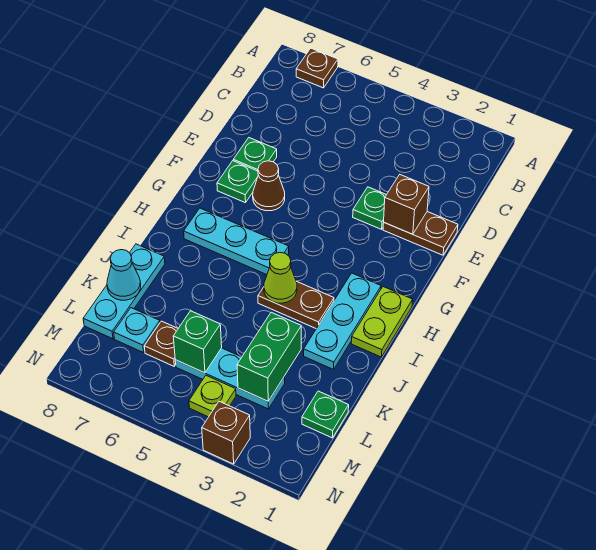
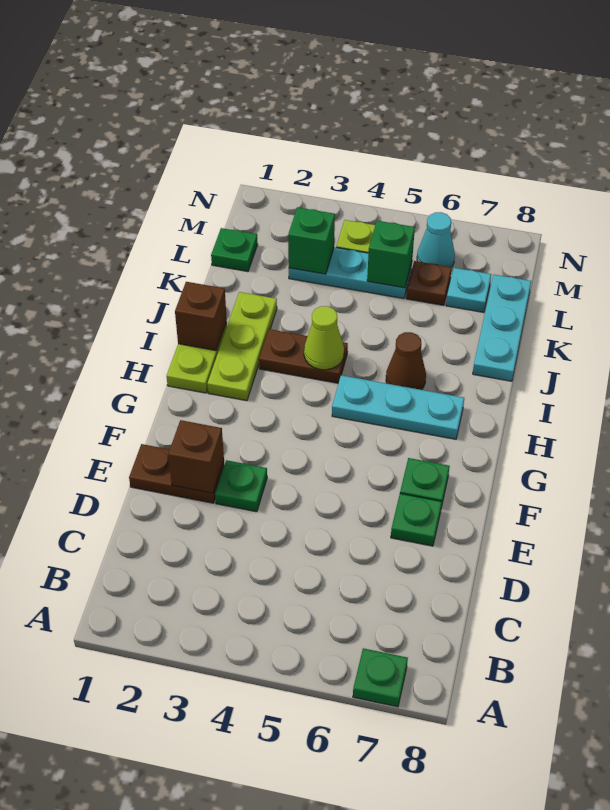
brown plate A7 level 1 -> green plate A7 level 1
brown cone F6 level 1 -> brown cone I6 level 1
cyan plate H2:J2 level 1 -> lime plate H2:J2 level 1
green brick K3:L3 level 2 -> green brick L3 level 2
cyan cone K8 level 2 -> cyan cone M6 level 1
brown brick N3 level 1 -> brown brick I1 level 2

